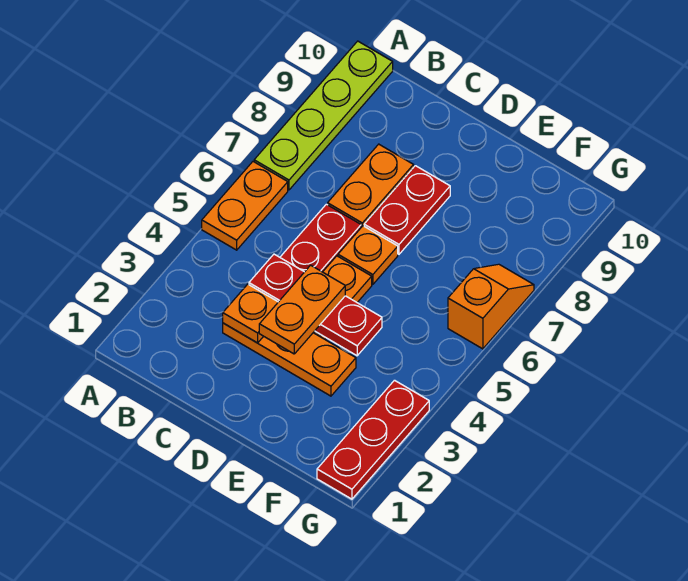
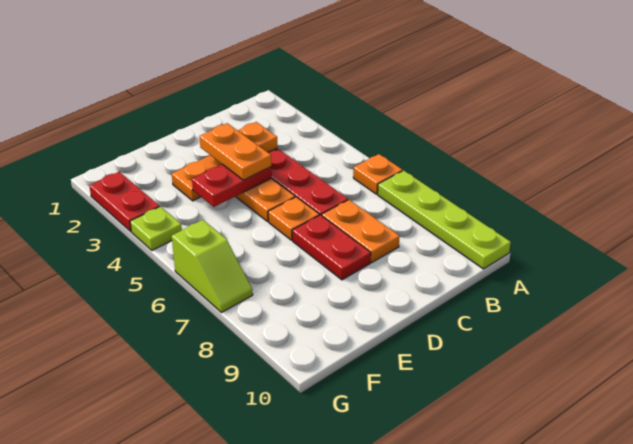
orange plate A5:A6 level 1 -> orange plate A6 level 1
red plate C4:E4 level 2 -> red plate D4:E4 level 2
red plate G1:G3 level 1 -> red plate G2:G3 level 1
none -> lime plate G4 level 1
orange slope G6:G7 level 1 top 6 -> lime slope G6:G7 level 1 top 6

